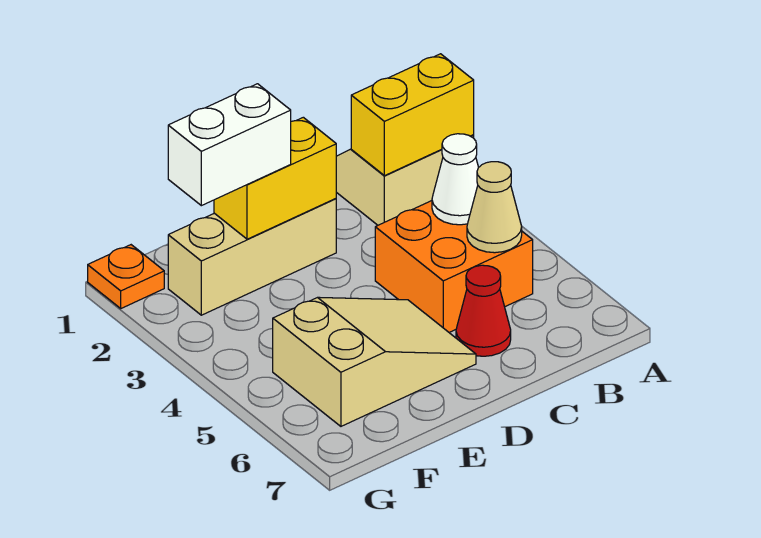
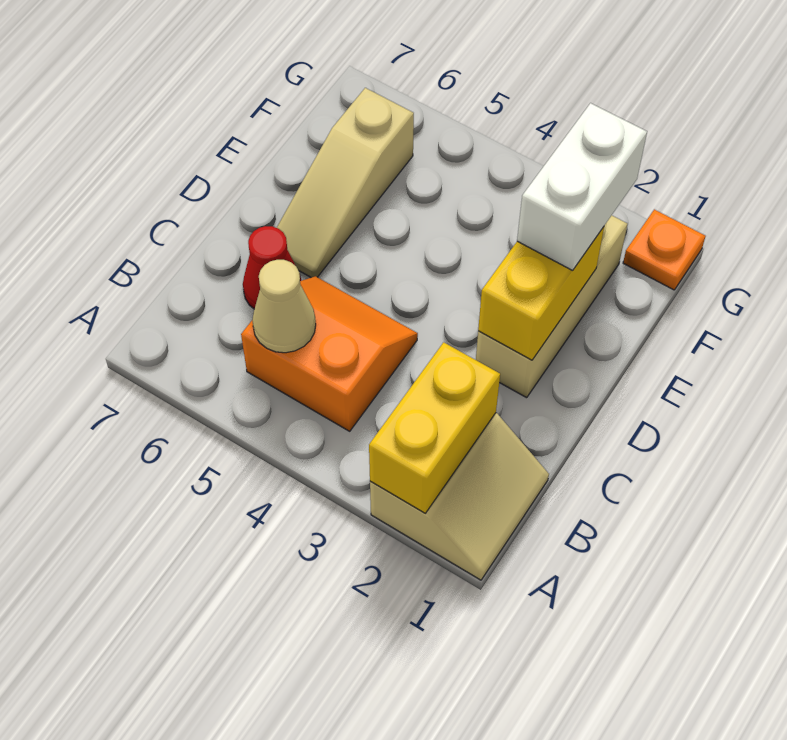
orange brick B4:C5 level 1 -> orange slope B4:C5 level 1 top B
white cone B4 level 2 -> none
tan slope D5:F6 level 1 top F -> tan slope D6:F6 level 1 top F

